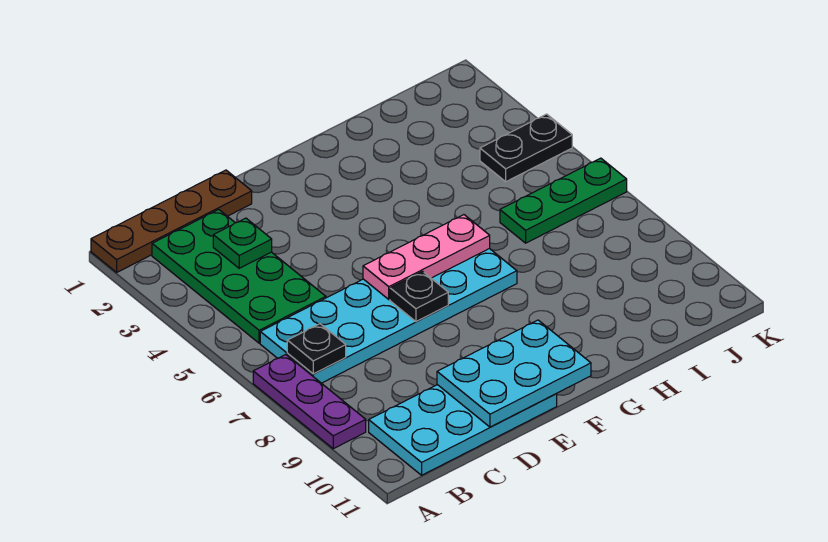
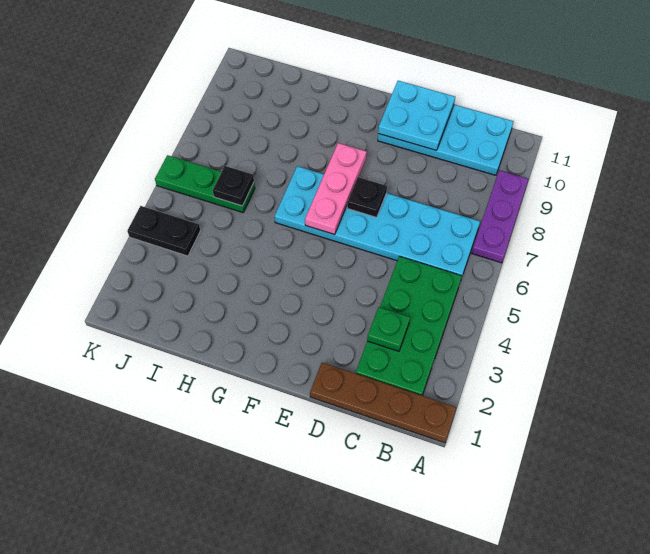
black plate B7 level 2 -> black plate I6 level 2
cyan plate D10:F11 level 2 -> cyan plate D10:E11 level 2
pink plate E6:G6 level 2 -> pink plate F6:F8 level 2

